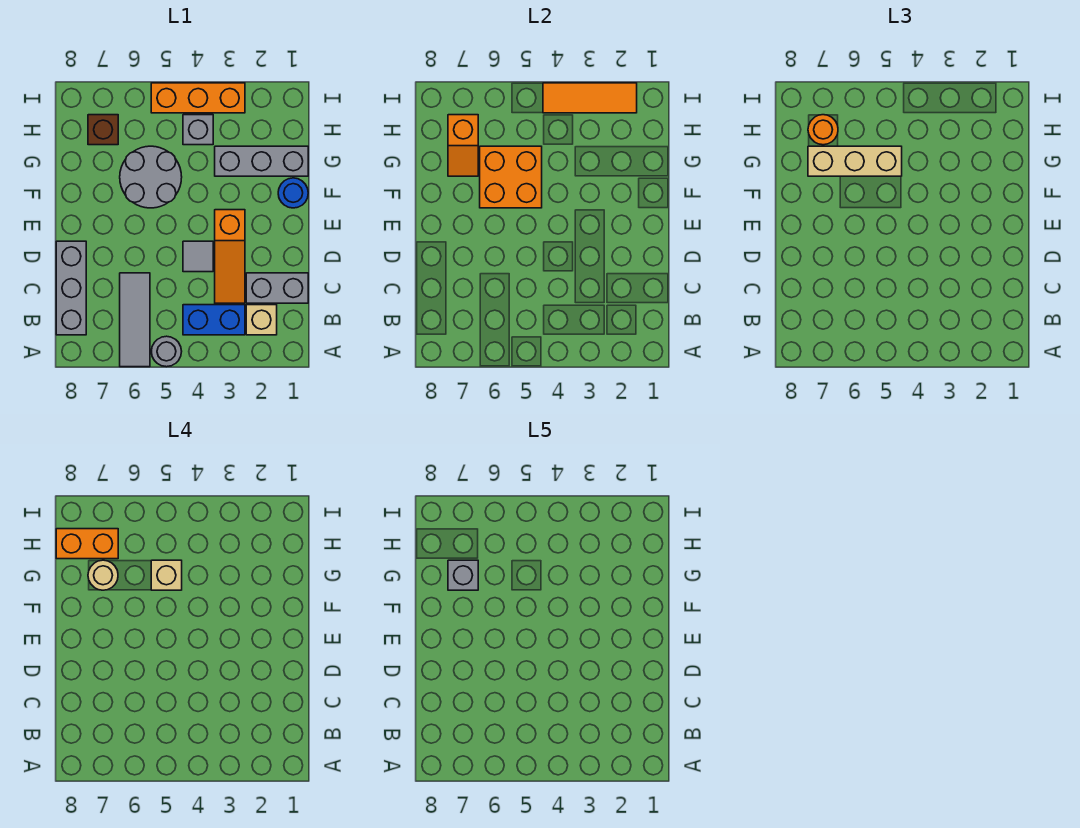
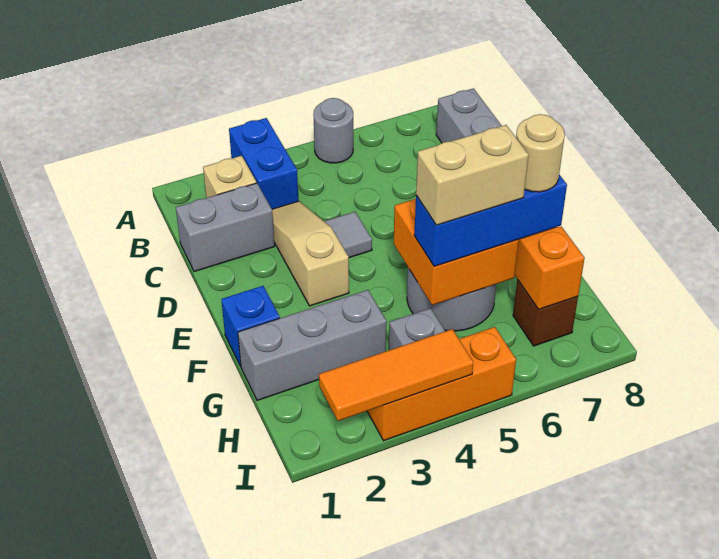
grey tile A6:C6 level 1 -> none
blue brick B3:B4 level 1 -> blue brick A3:B3 level 1
orange slope C3:E3 level 1 top E -> tan slope C3:E3 level 1 top E
blue round brick F1 level 1 -> blue brick F1 level 1
tan brick G5:G7 level 3 -> blue brick G5:G7 level 3
tan brick G5 level 4 -> tan brick G5:G6 level 4
grey brick G7 level 5 -> none
orange round brick H7 level 3 -> none
orange brick H7:H8 level 4 -> none

